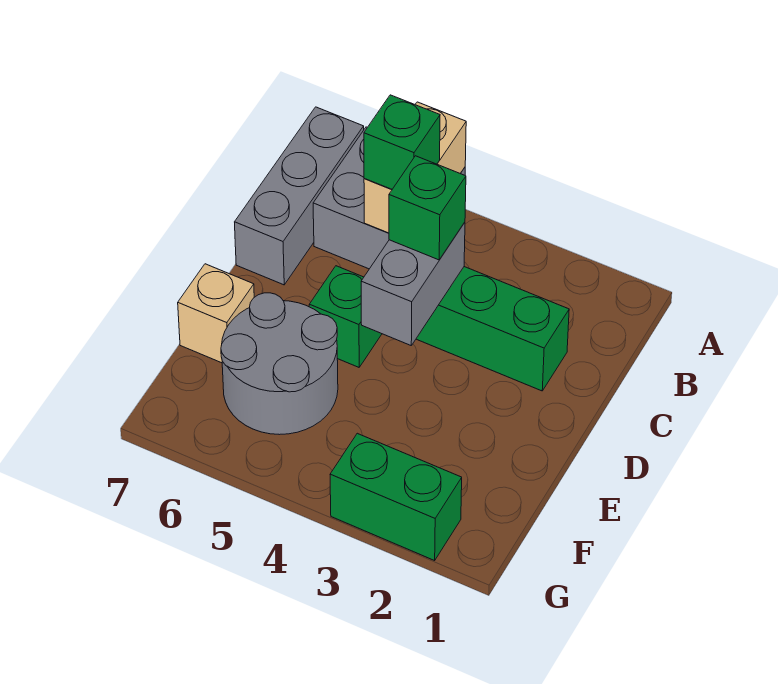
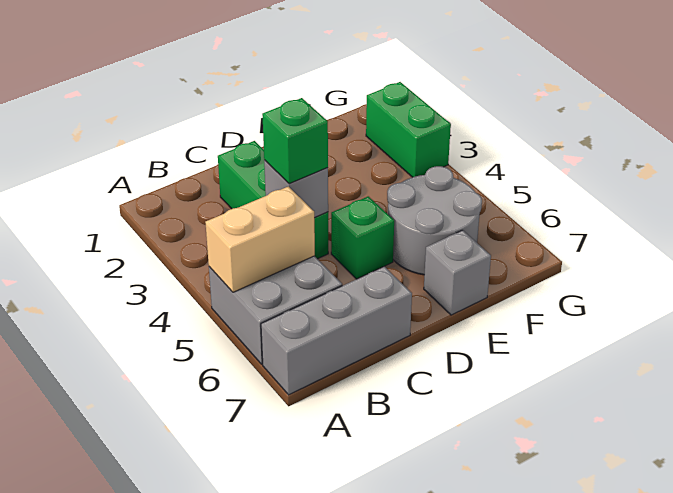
green brick B5 level 3 -> none
grey brick C4:D4 level 2 -> grey brick C4 level 2
tan brick E7 level 1 -> grey brick E7 level 1

